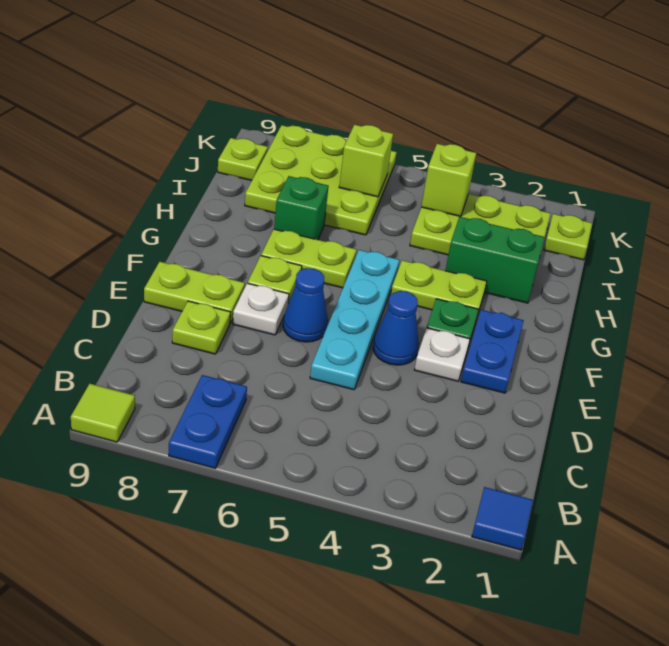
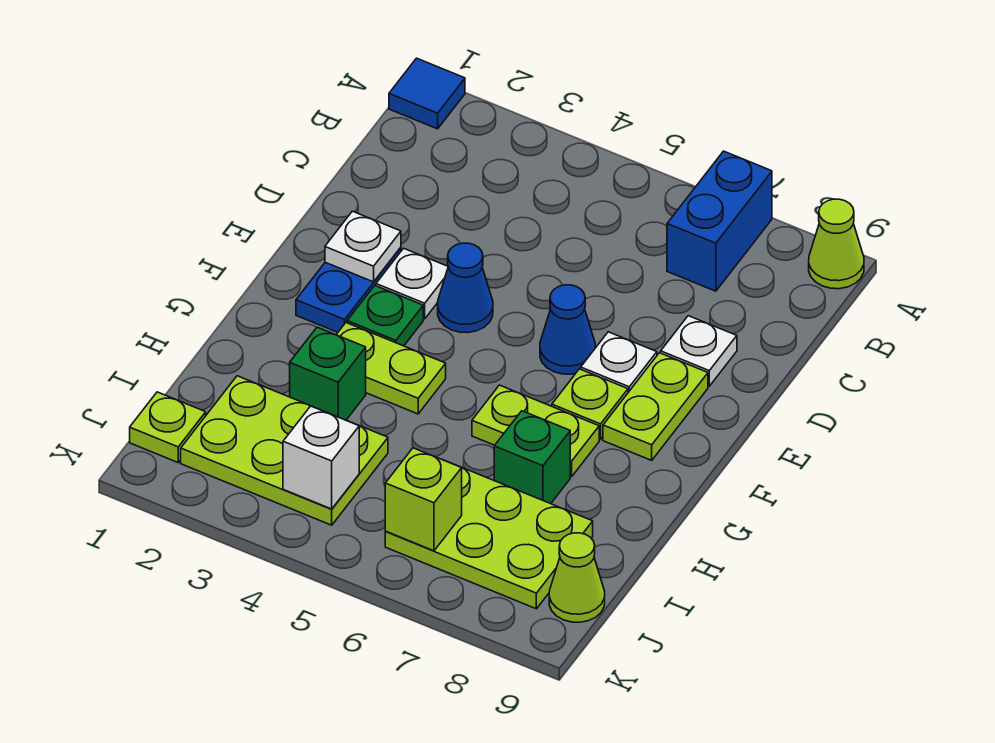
blue plate A7:B7 level 1 -> blue brick A7:B7 level 1
lime tile A9 level 1 -> lime cone A9 level 1
cyan plate D5:G5 level 1 -> none
lime plate D8 level 1 -> white plate D8 level 1
none -> white plate E2 level 2
lime plate E8:E9 level 1 -> lime plate E8:F8 level 1
green brick H2:H3 level 1 -> green brick H3 level 1
lime plate I6:K8 level 1 -> lime plate I6:J8 level 1
lime brick J4 level 2 -> white brick J4 level 2
lime plate J9 level 1 -> lime cone J9 level 1

